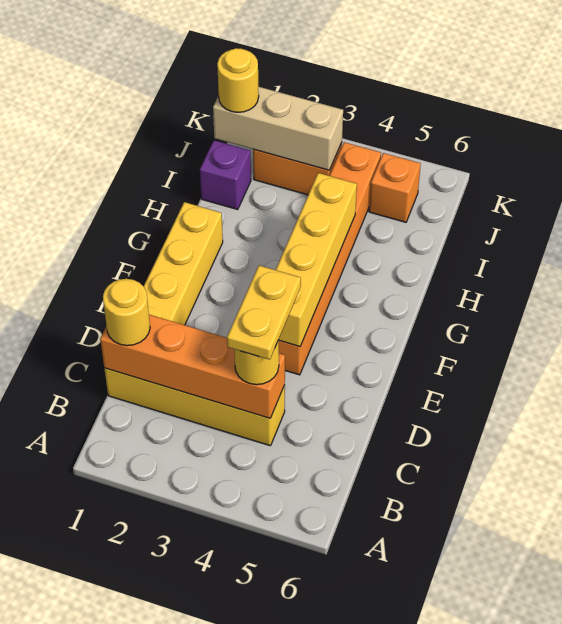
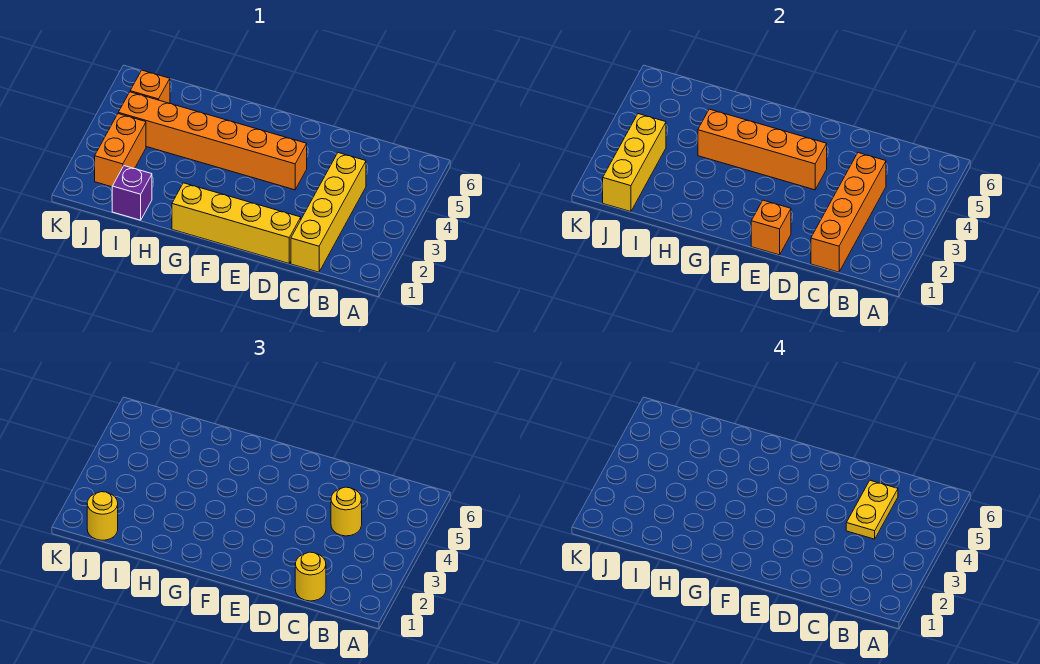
yellow plate C4:D4 level 4 -> yellow plate C4:C5 level 4
none -> orange brick E1 level 2
yellow brick E4:H4 level 2 -> orange brick E4:H4 level 2
tan brick J1:J3 level 2 -> yellow brick J1:J3 level 2

